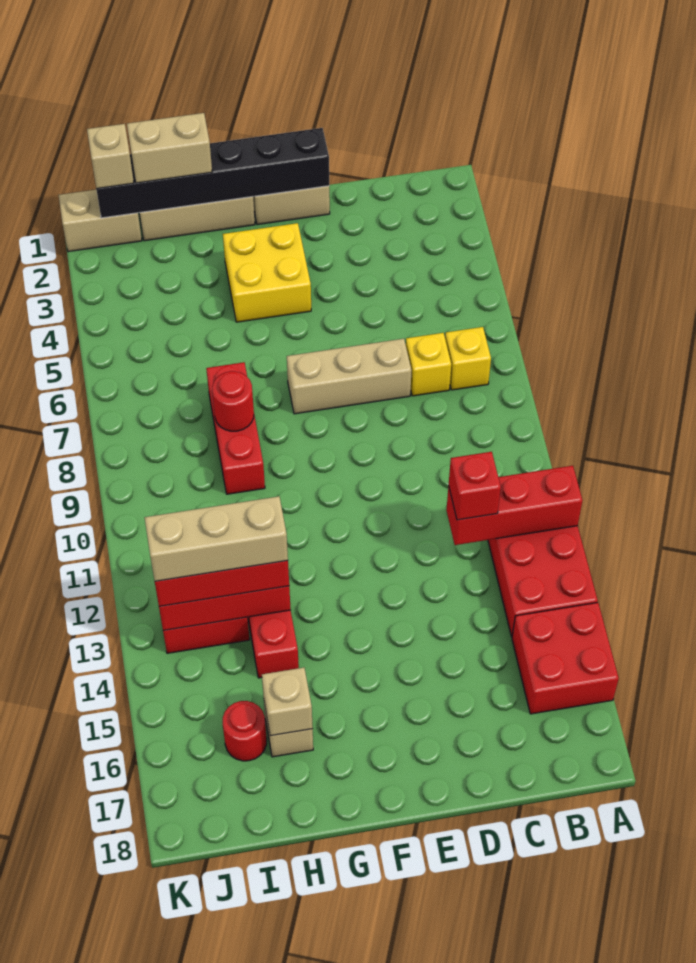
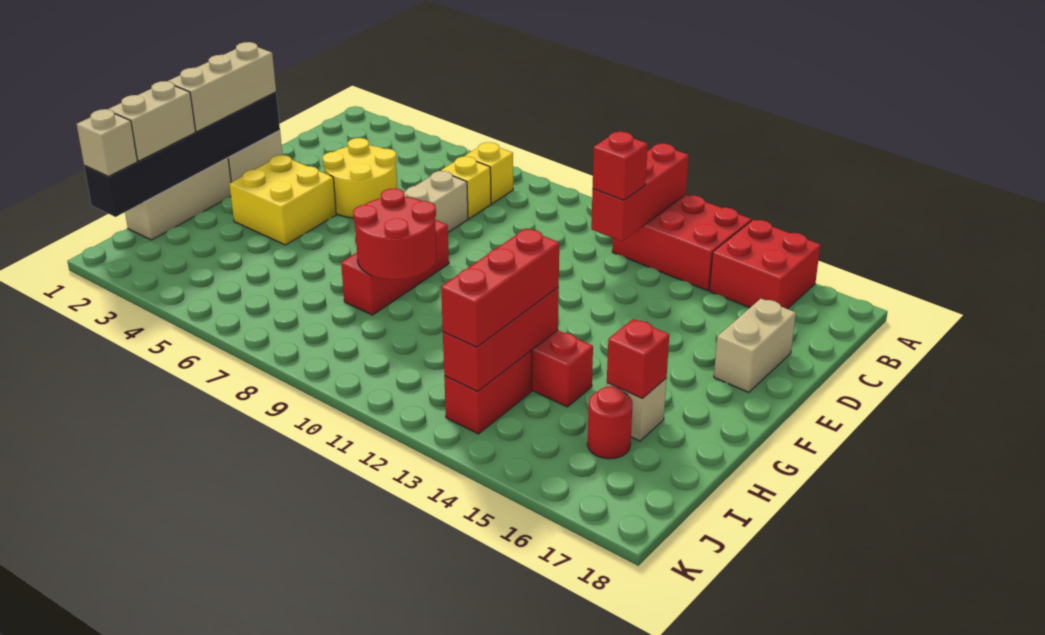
none -> yellow round brick D4:E5 level 1
red brick H7:H9 level 1 -> red brick F8:H8 level 1
red round brick H8 level 2 -> red round brick G8:H9 level 2
tan brick H13:J13 level 4 -> tan brick E1:G1 level 3
tan brick H16 level 2 -> red brick H16 level 2
tan brick J1:K1 level 1 -> tan brick D17:E17 level 1

